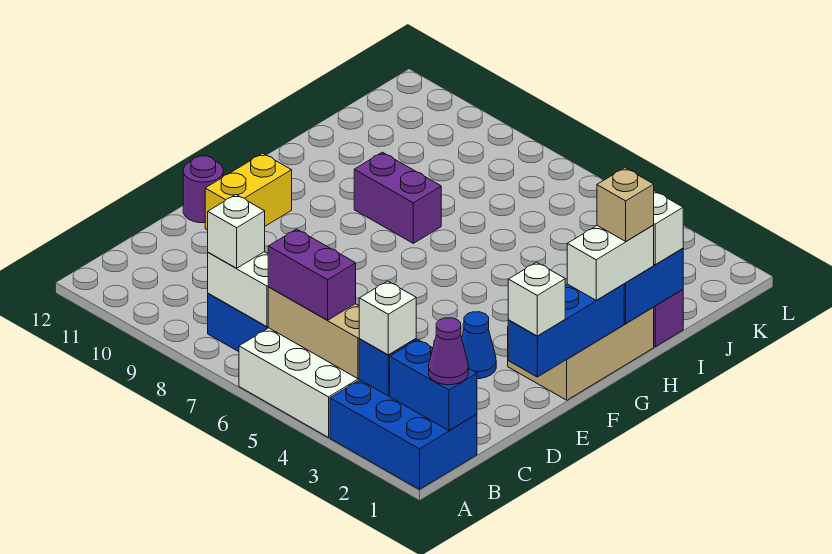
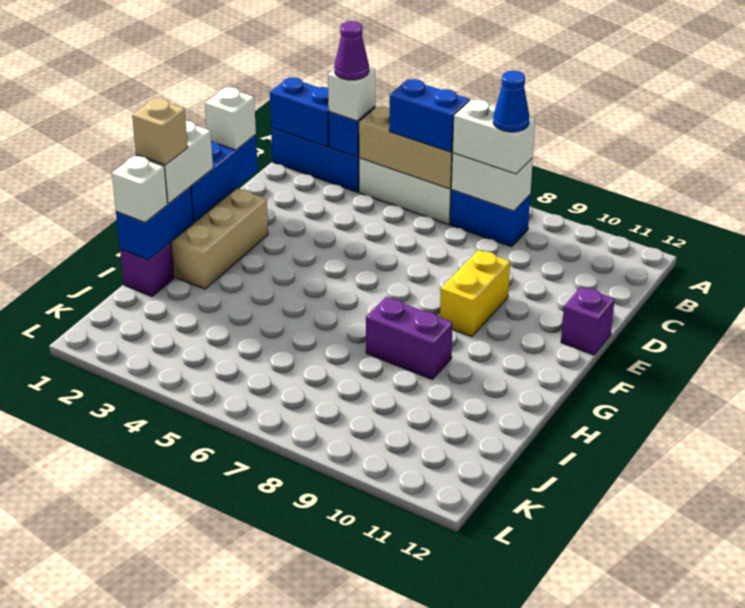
purple cone B1 level 3 -> purple cone B3 level 4
purple brick B5:B6 level 3 -> blue brick B5:B6 level 3
white brick B8 level 3 -> white brick B7:B8 level 3
blue cone E3 level 1 -> blue cone B8 level 4
yellow brick E11:F11 level 1 -> yellow brick E9:F9 level 1
purple round brick E12 level 1 -> purple brick E12 level 1

